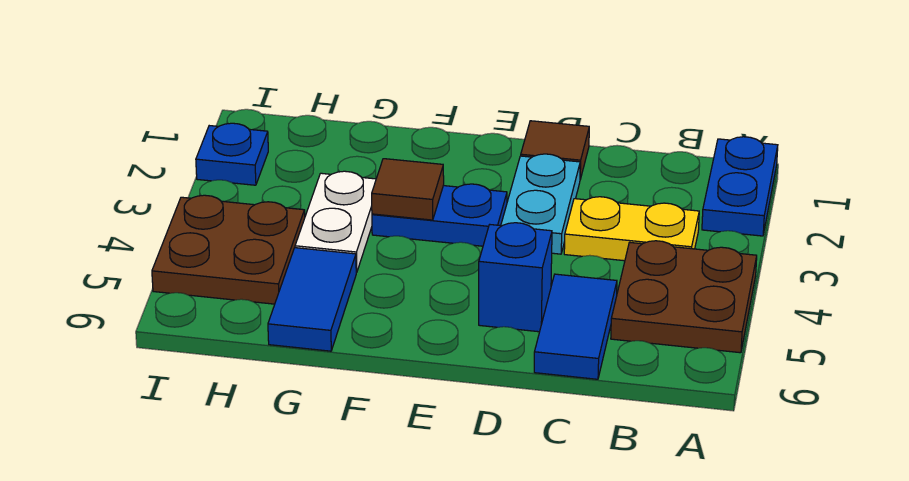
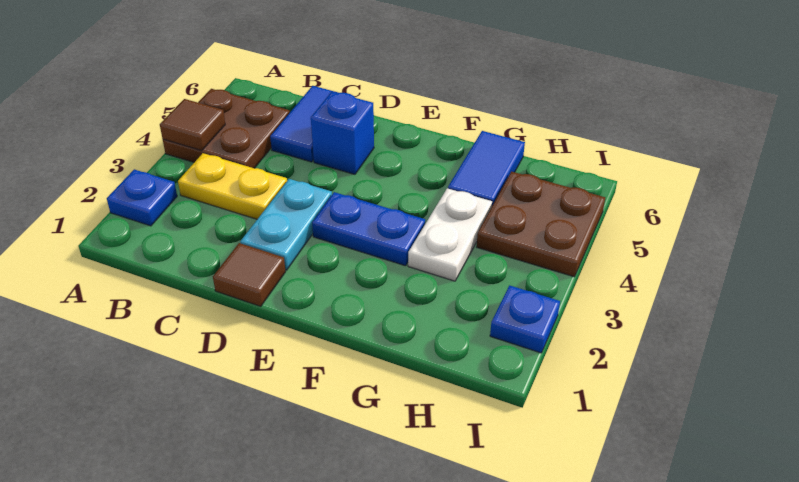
blue plate A1:A2 level 1 -> blue plate A2 level 1
brown tile F3 level 2 -> brown tile A4 level 2

